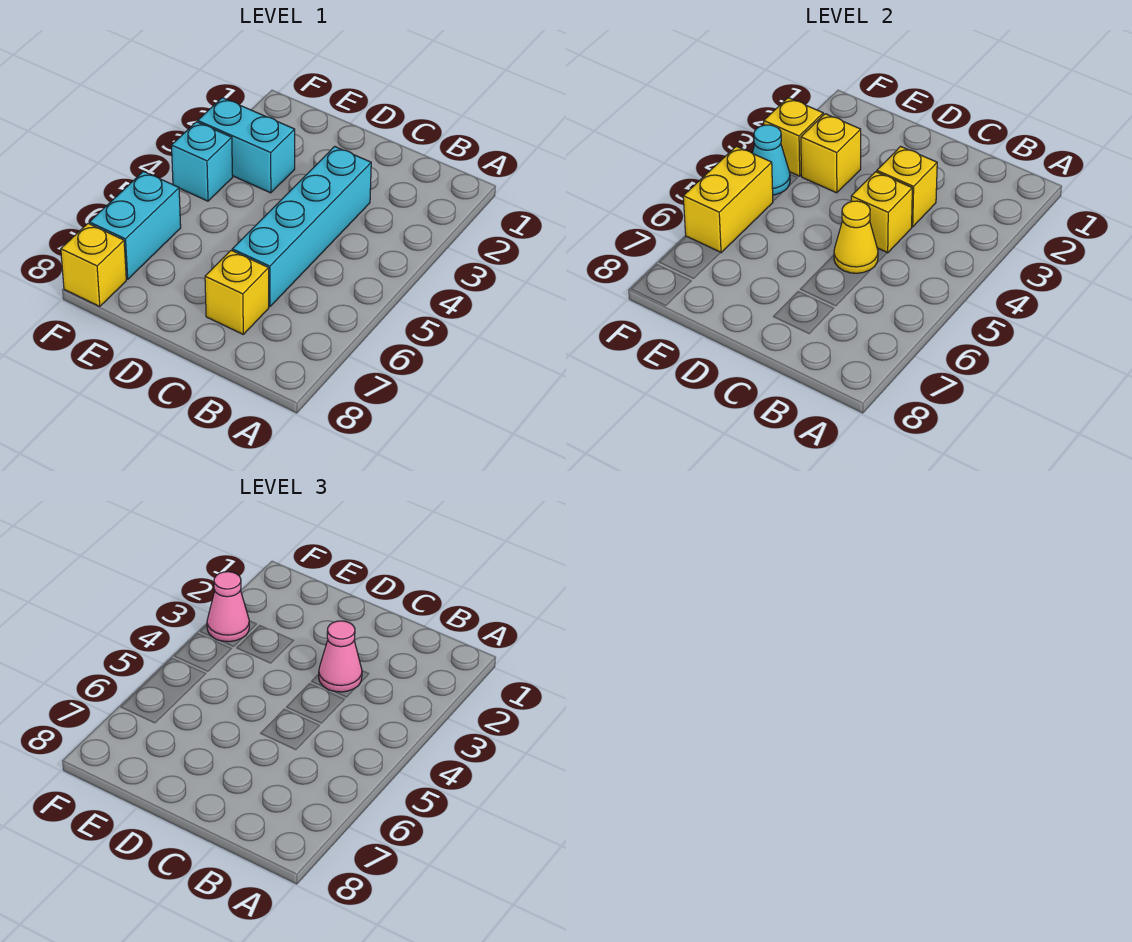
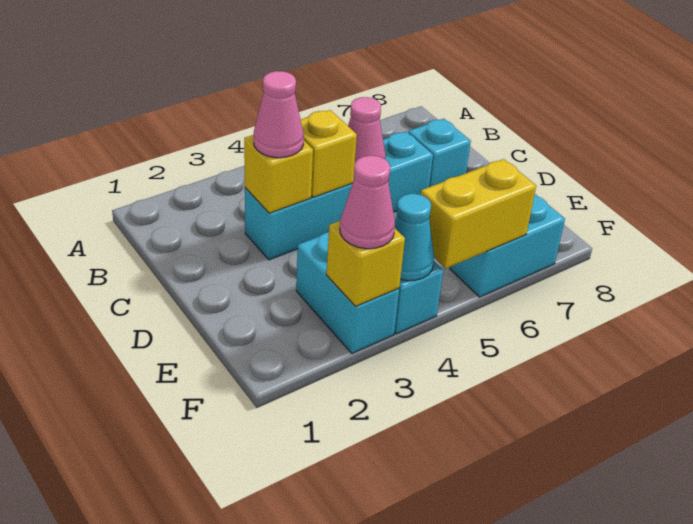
yellow cone C5 level 2 -> pink cone C5 level 2
yellow brick C7 level 1 -> cyan brick C7 level 1
yellow brick E3 level 2 -> none
yellow brick F8 level 1 -> none

